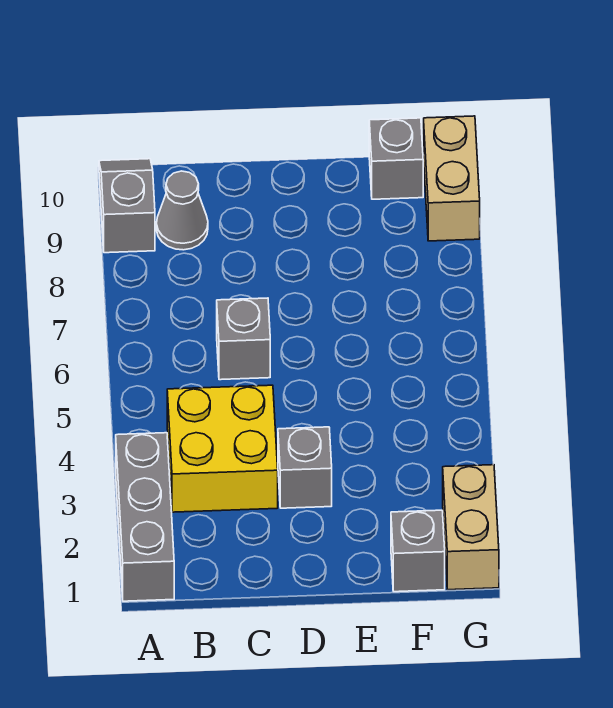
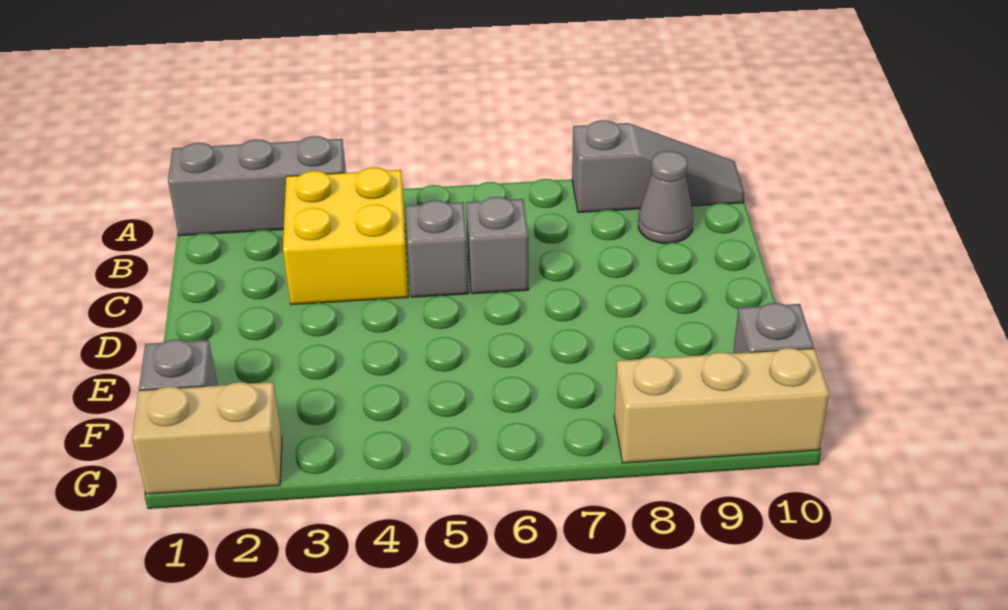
grey slope A9:A10 level 1 top 9 -> grey slope A8:A10 level 1 top 8
grey brick D3 level 1 -> grey brick C5 level 1
tan brick G9:G10 level 1 -> tan brick G8:G10 level 1

